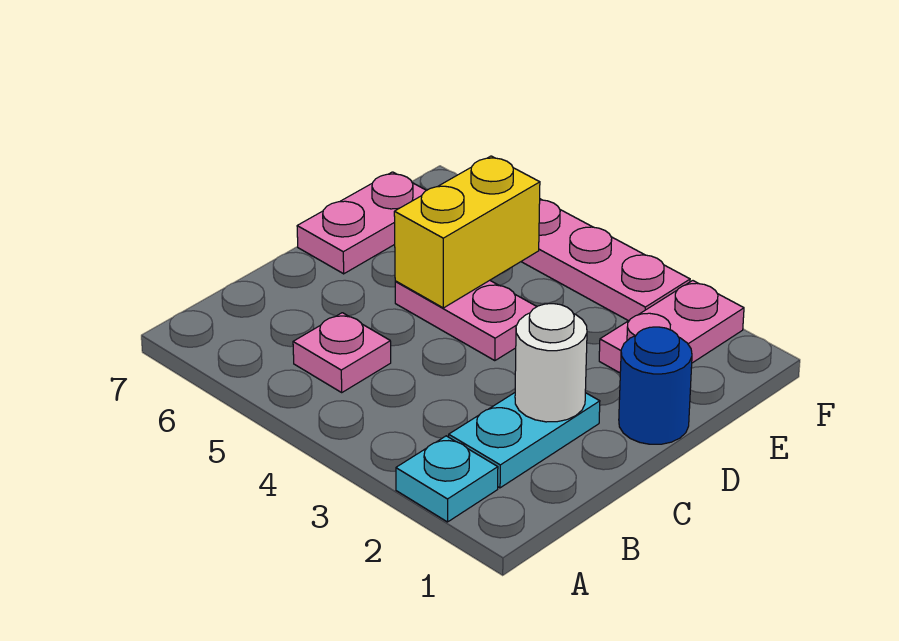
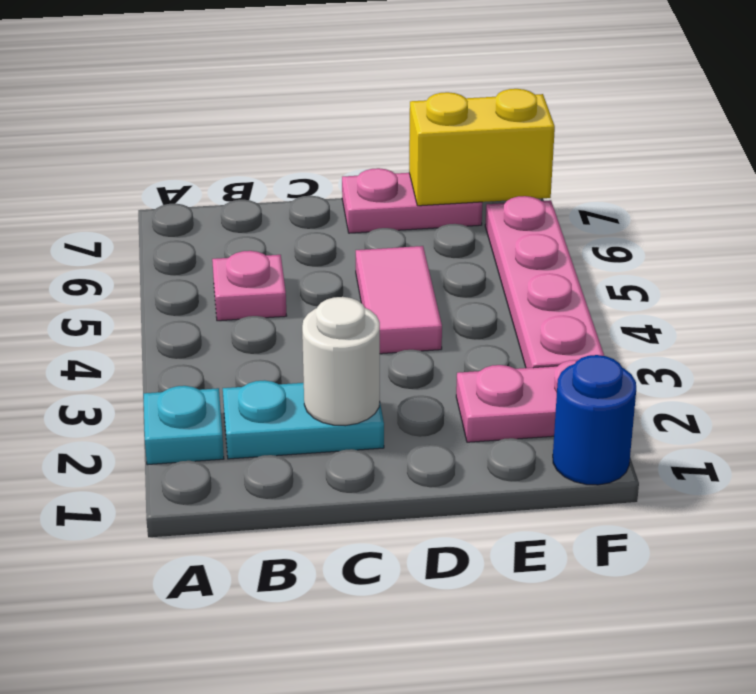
blue round brick D1 level 1 -> blue round brick F1 level 1
pink plate D4:D5 level 1 -> pink tile D4:D5 level 1
yellow brick D5:E5 level 2 -> yellow brick E7:F7 level 2

